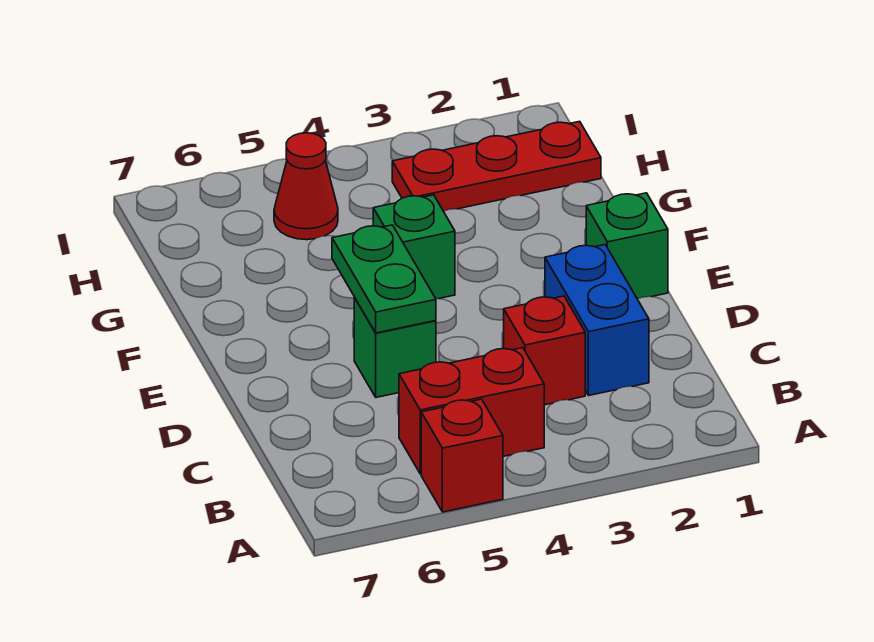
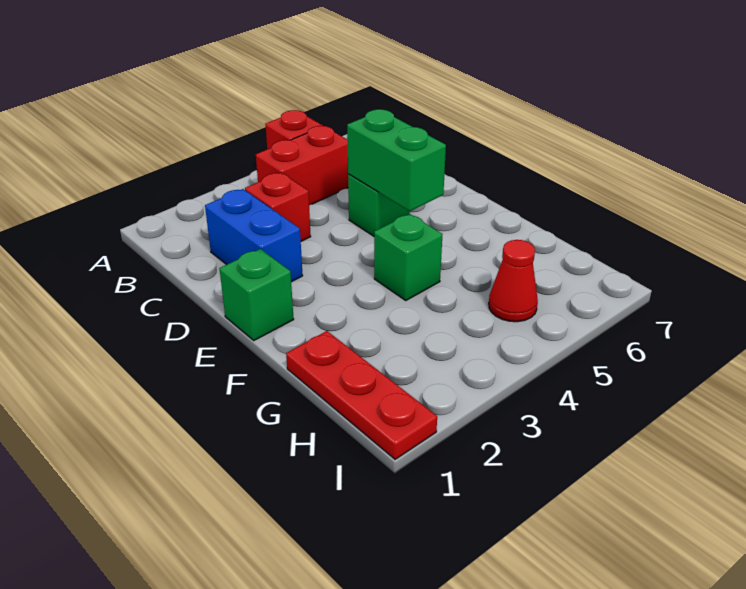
green plate D5:E5 level 2 -> green brick D5:E5 level 2
red plate H1:H3 level 1 -> red plate G1:I1 level 1

